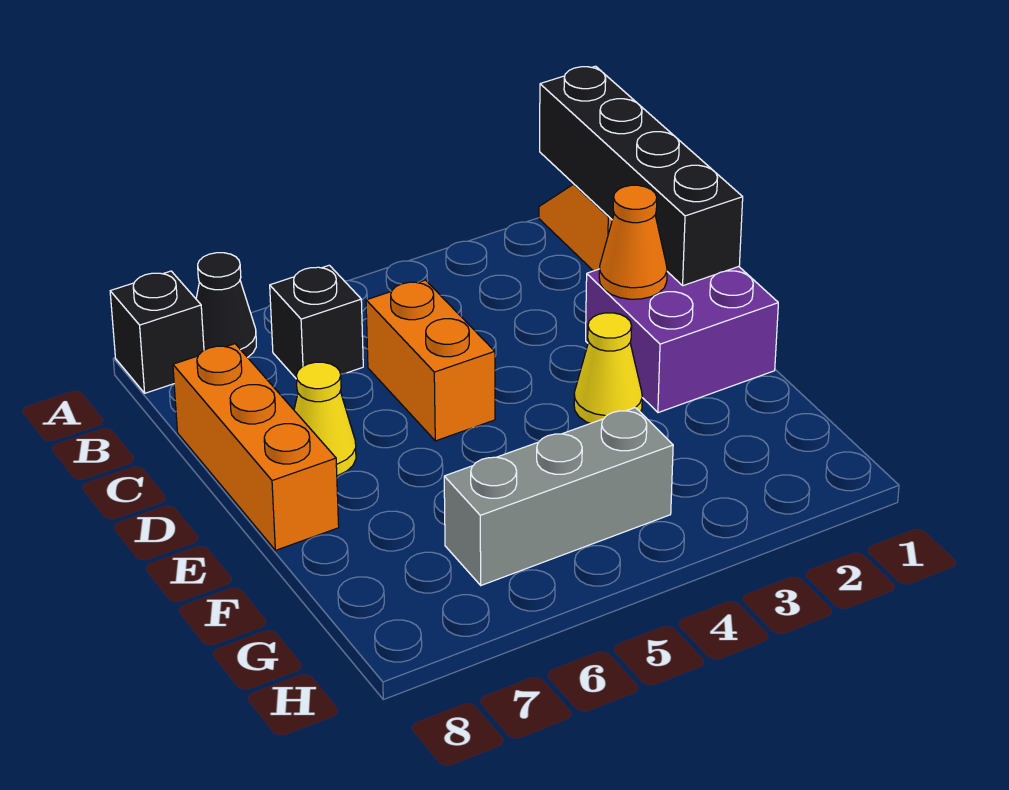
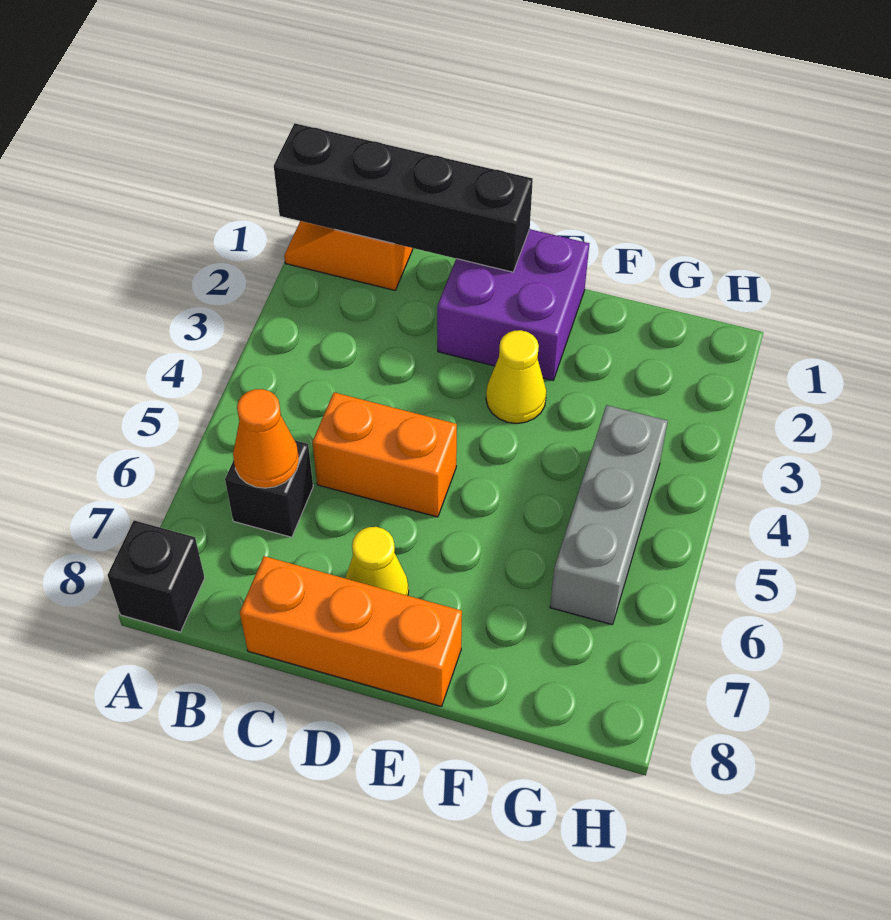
black cone A7 level 1 -> none
orange cone D2 level 2 -> orange cone B6 level 2

